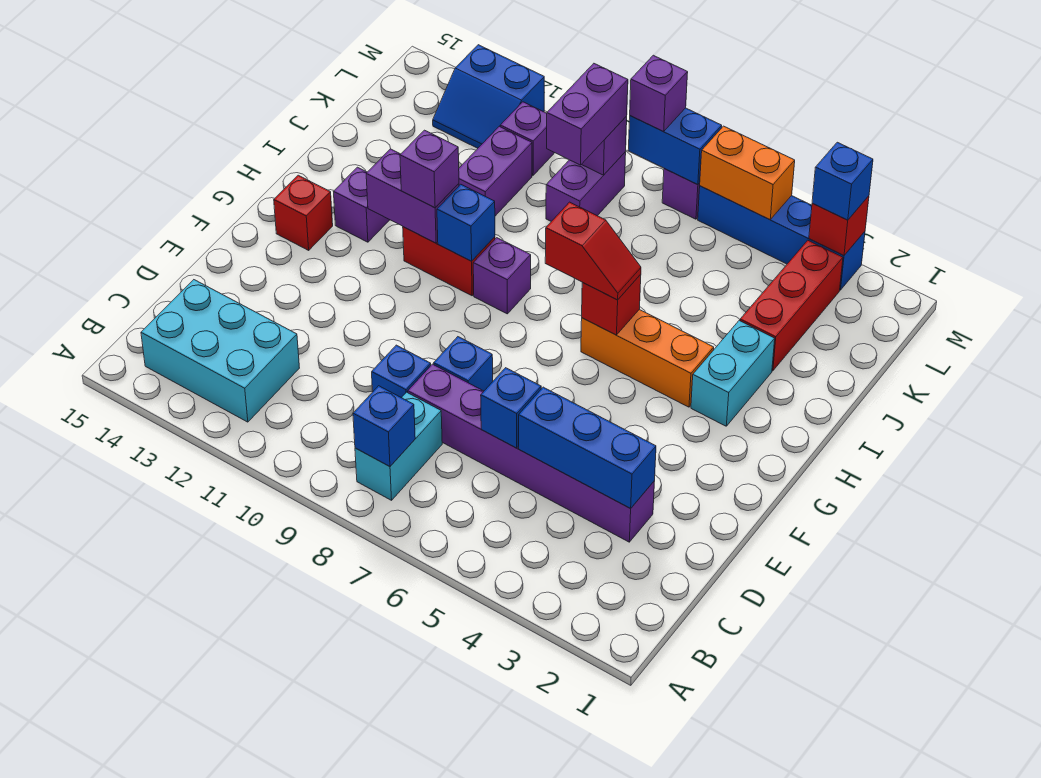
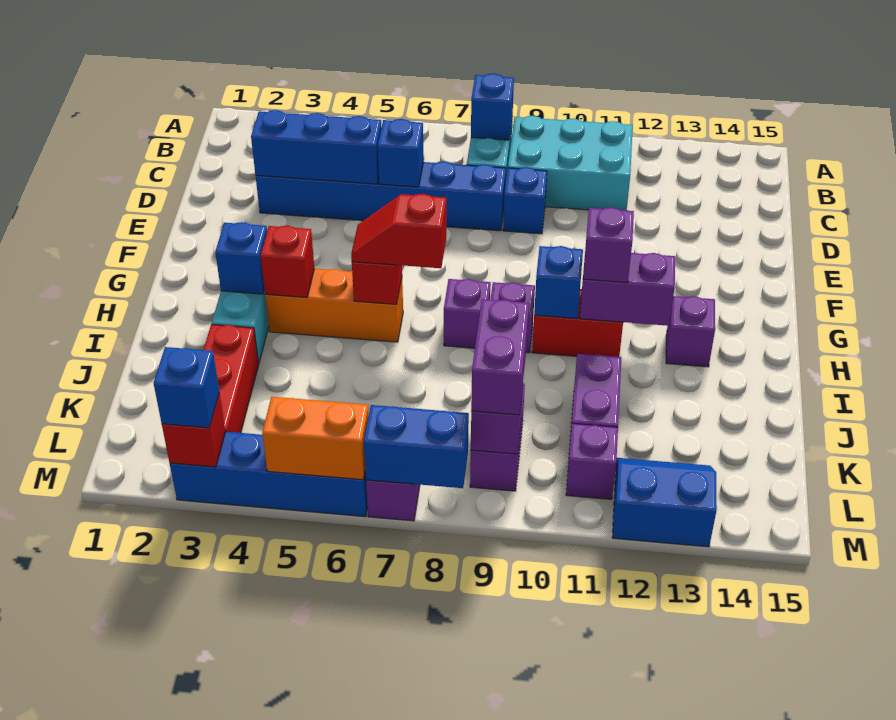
cyan brick B12:C14 level 1 -> cyan brick B9:C11 level 1
purple brick D3:D8 level 1 -> blue brick D3:D8 level 1
blue brick E8 level 1 -> blue brick H3 level 2
red brick G14 level 1 -> red brick H4 level 2
purple brick M8 level 3 -> purple brick H8 level 1

